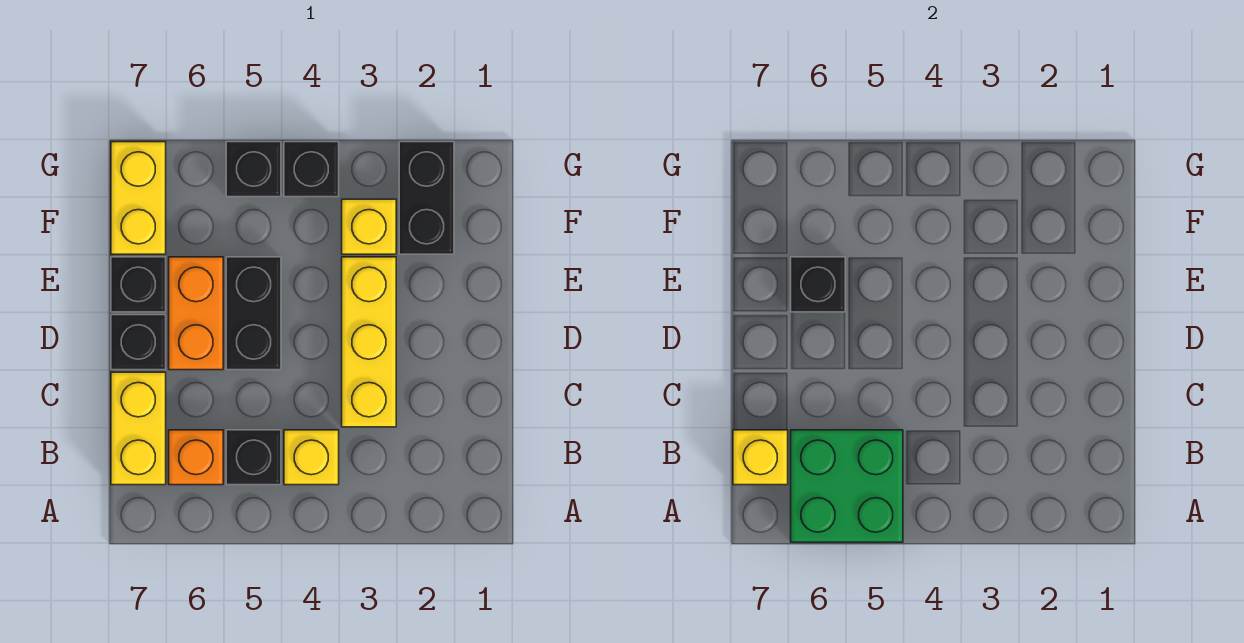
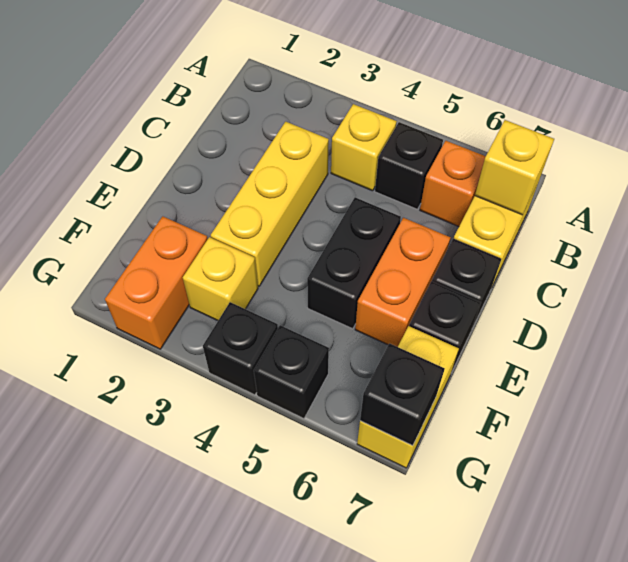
green brick A5:B6 level 2 -> none
black brick E6 level 2 -> black brick G7 level 2
black brick F2:G2 level 1 -> orange brick F2:G2 level 1

